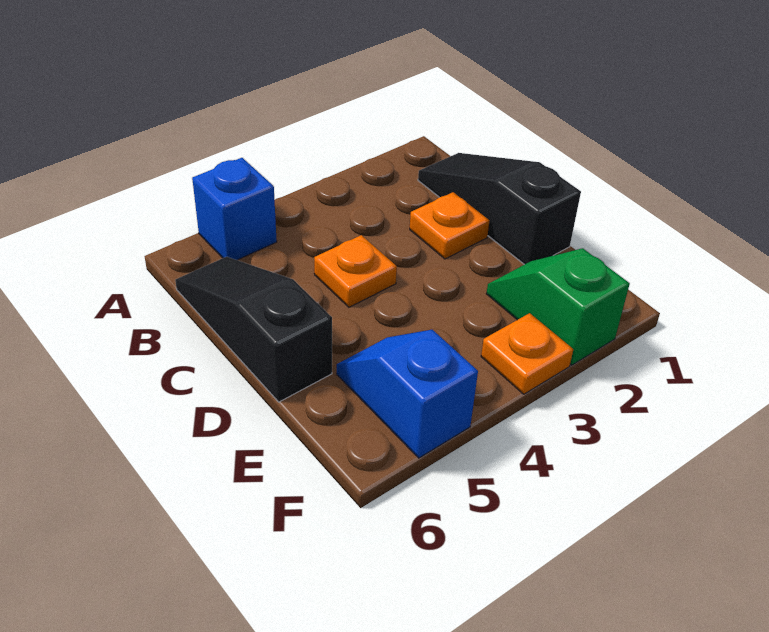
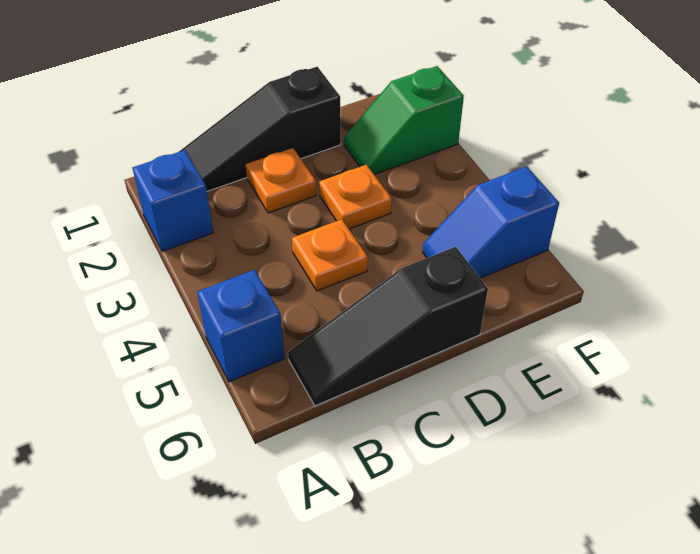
none -> blue brick A2 level 1
orange plate F3 level 1 -> orange plate D3 level 1

